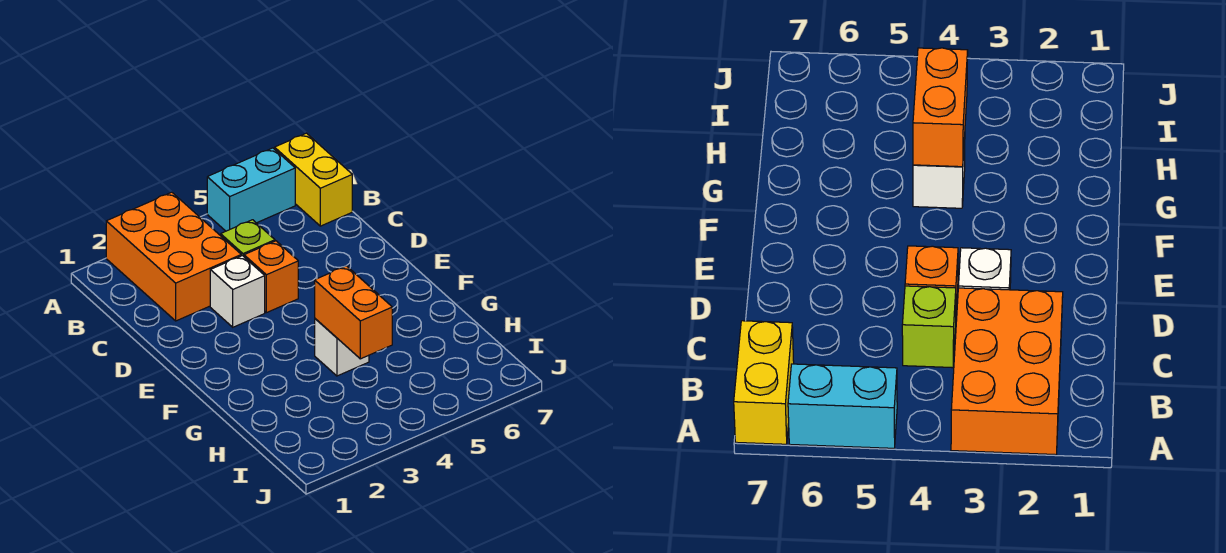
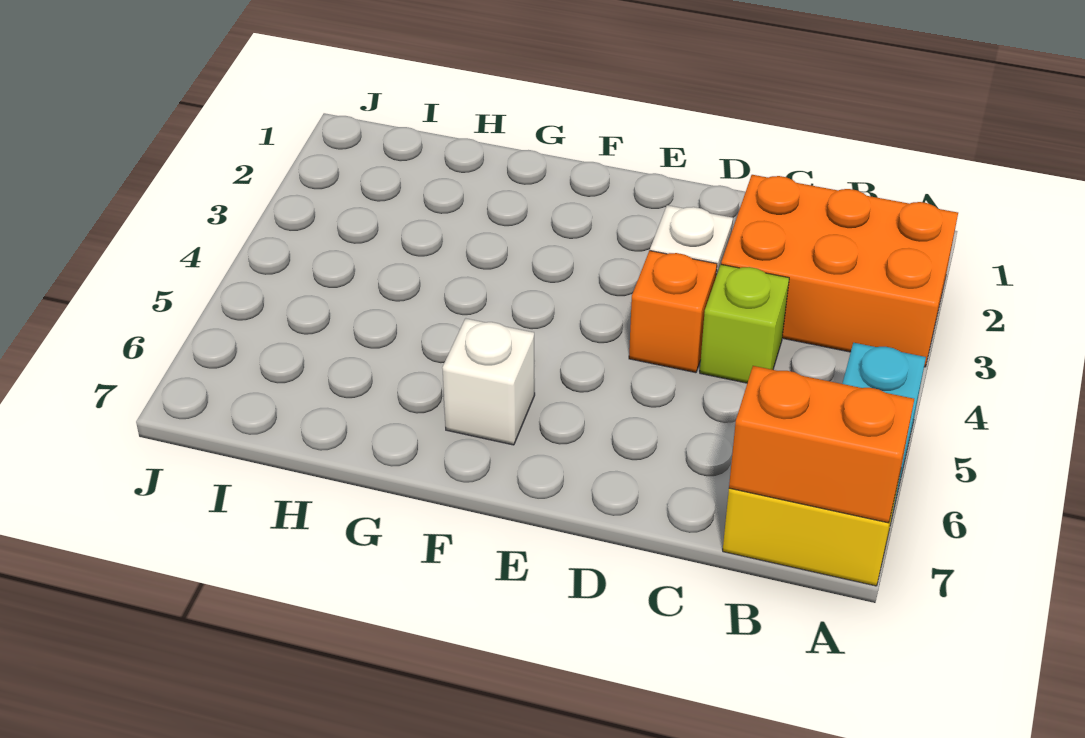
white brick G4 level 1 -> white brick F6 level 1
orange brick G4:H4 level 2 -> orange brick A7:B7 level 2

